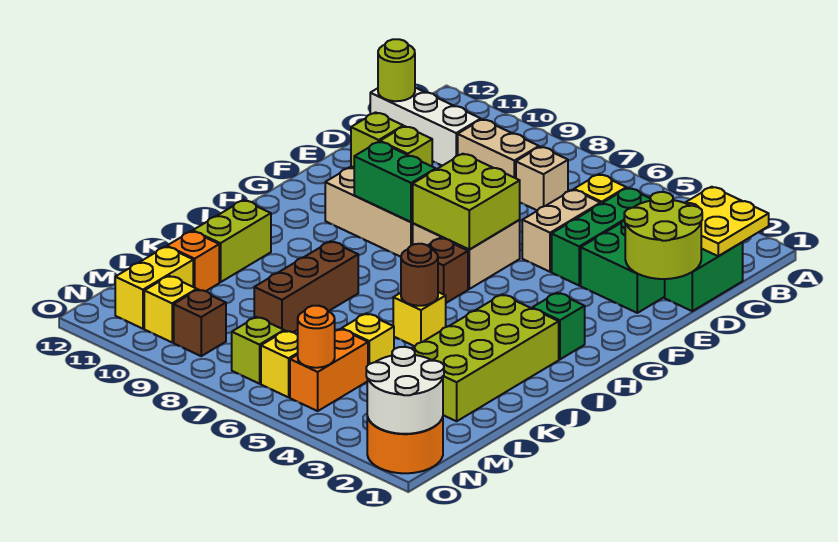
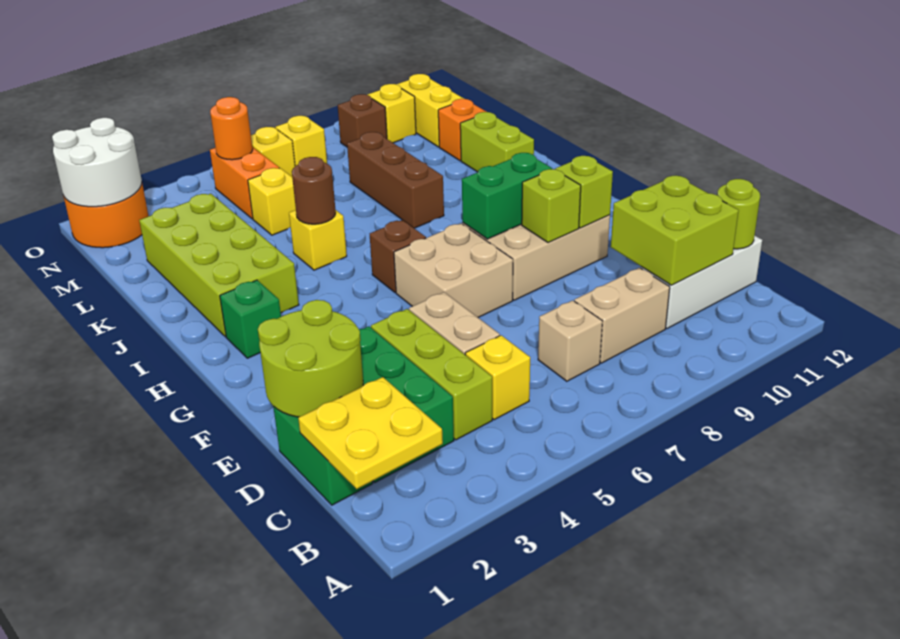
green brick C4:E4 level 1 -> lime brick C4:E4 level 1
lime brick F6:G7 level 2 -> lime brick C10:D11 level 2
lime brick N7 level 1 -> yellow brick N7 level 1

